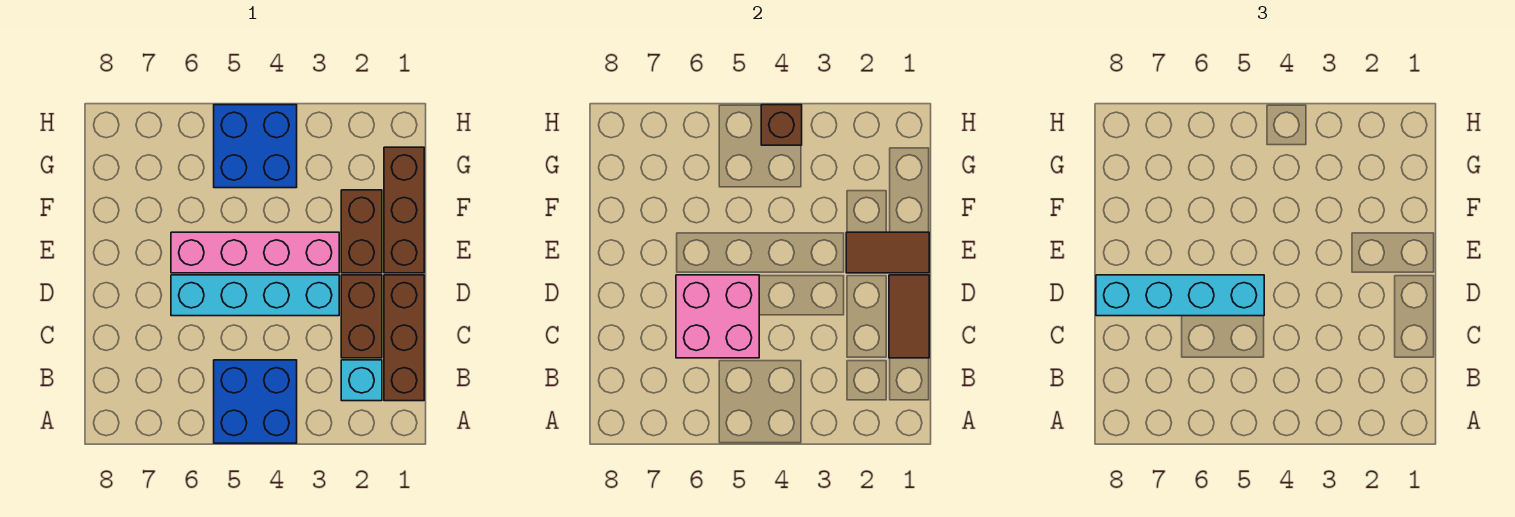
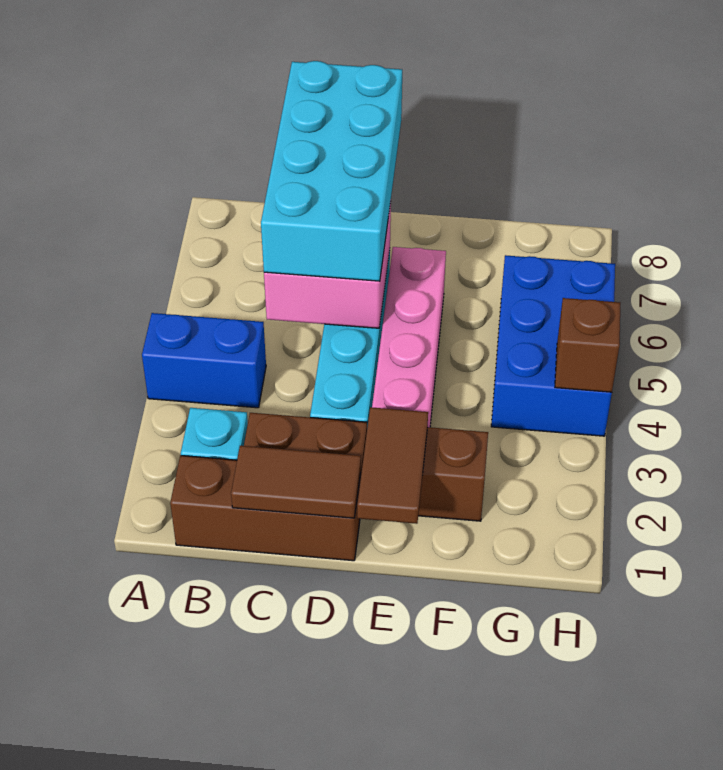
blue brick A4:B5 level 1 -> blue brick A4:B4 level 1
cyan brick D5:D8 level 3 -> cyan brick C5:D8 level 3
brown brick E1:G1 level 1 -> none
blue brick G4:H5 level 1 -> blue brick G4:H6 level 1

